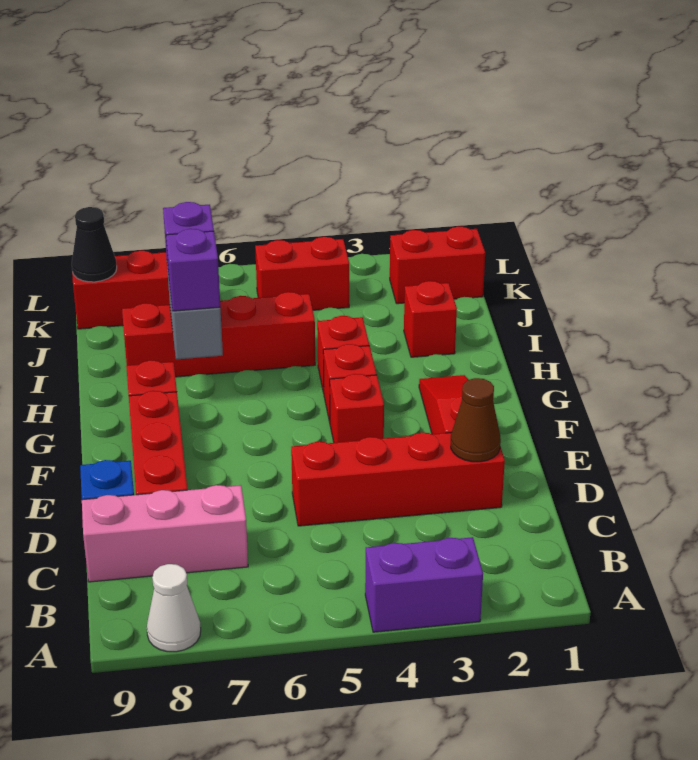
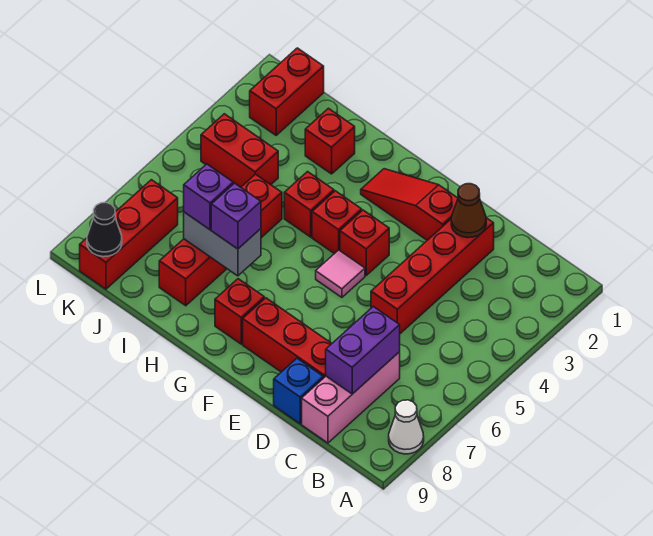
purple brick A3:A4 level 1 -> purple brick C7:C8 level 2
none -> pink tile F5 level 1
red brick K4:K5 level 1 -> red brick J4:K4 level 1

